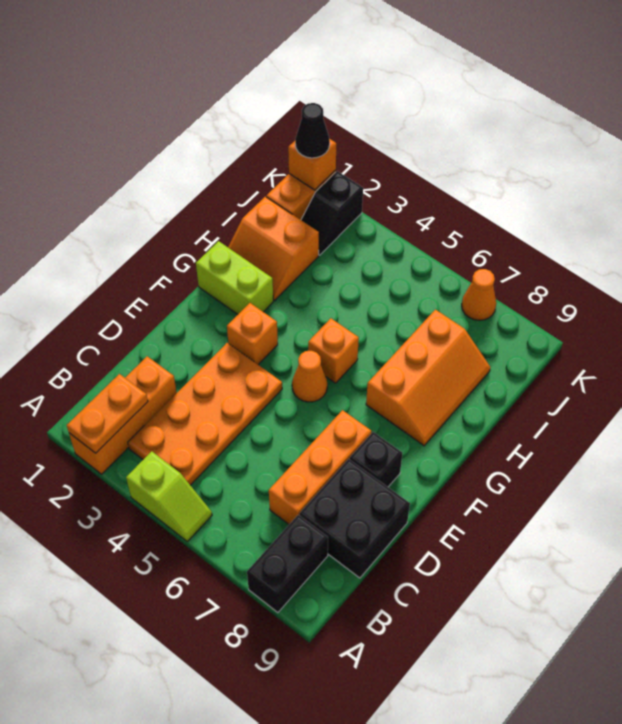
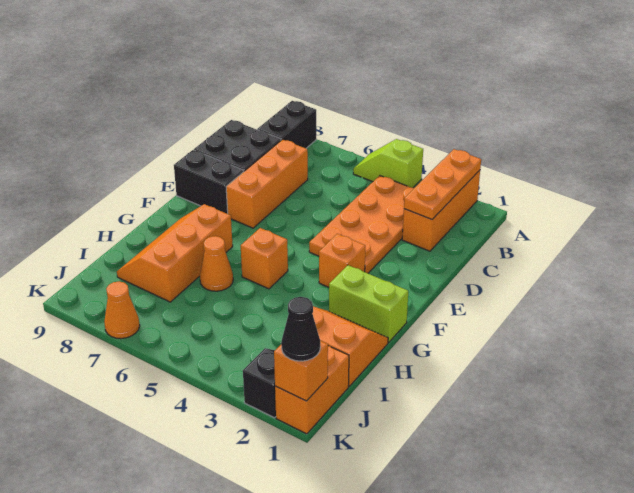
orange plate A2:B2 level 2 -> orange plate A2:C2 level 2
black brick E8 level 1 -> black brick E8:E9 level 1
orange cone F5 level 1 -> orange cone H6 level 1

